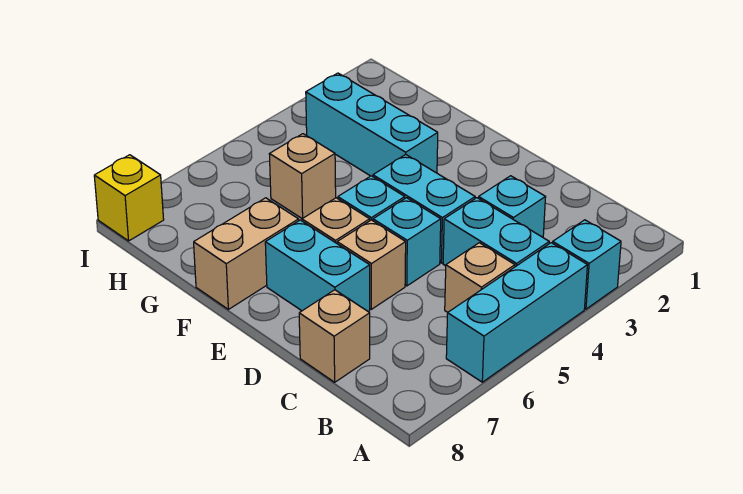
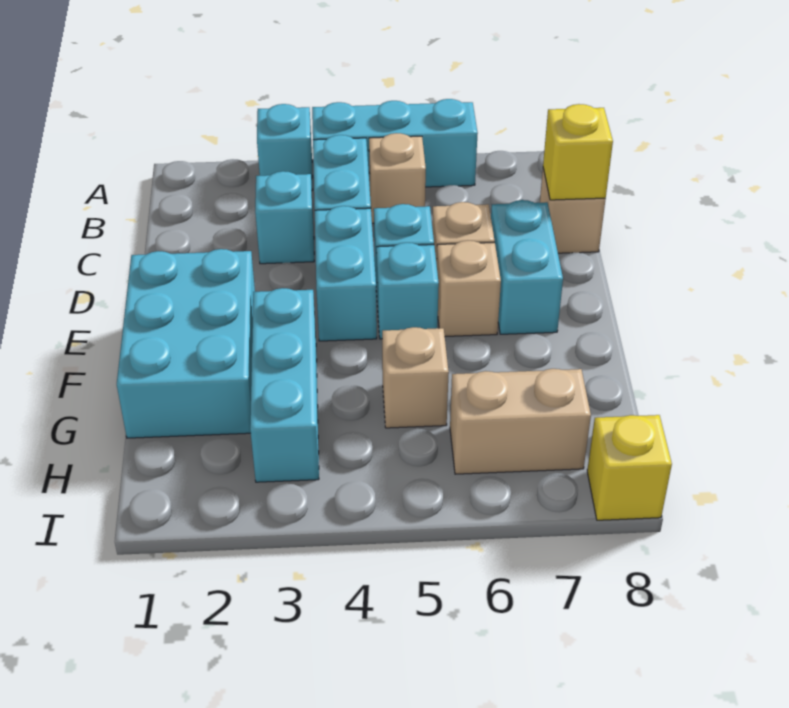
none -> yellow brick C8 level 2
none -> cyan brick E1:G2 level 1
tan brick F7:F8 level 1 -> tan brick H6:H7 level 1

